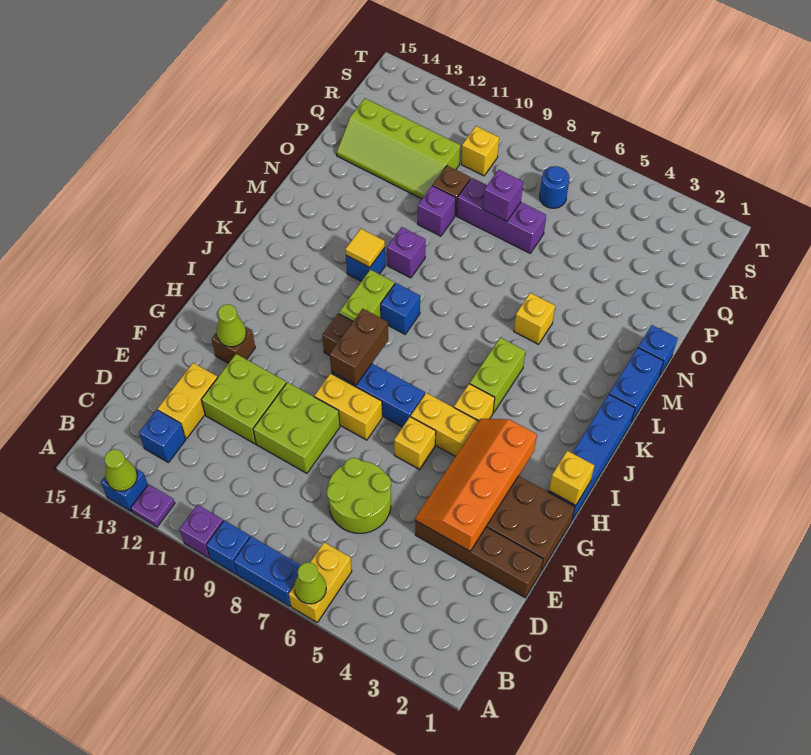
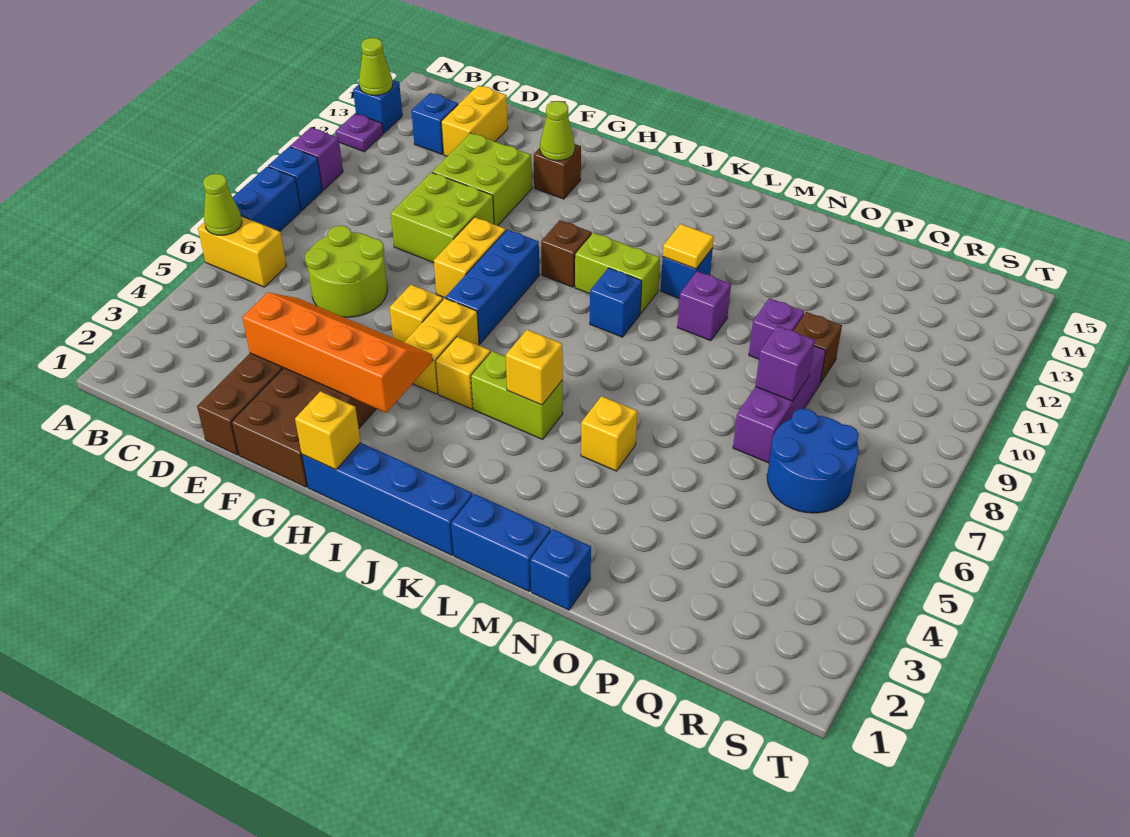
yellow brick D13:E13 level 1 -> yellow brick D13:D14 level 1
brown brick H9:I9 level 2 -> none
lime slope P11:Q14 level 1 top Q -> none
blue round brick R7 level 1 -> blue round brick Q6:R7 level 1
yellow brick R10 level 1 -> yellow brick K5 level 2

